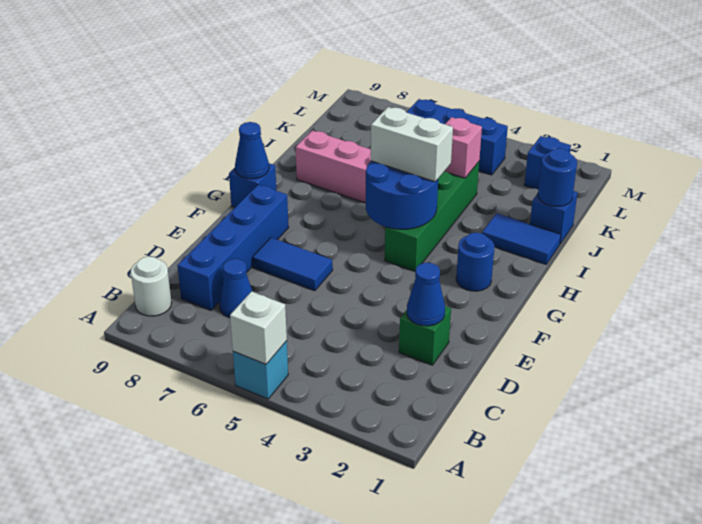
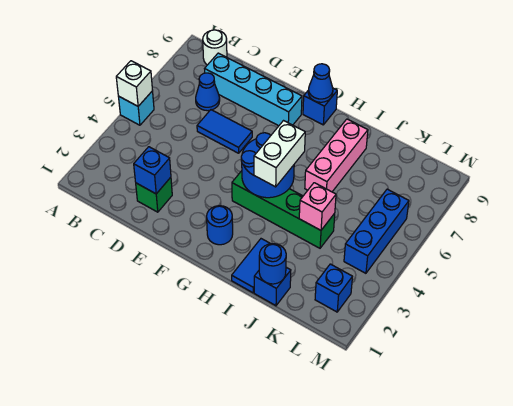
blue brick C8:F8 level 1 -> cyan brick C8:F8 level 1
blue cone D2 level 2 -> blue brick D2 level 2
blue tile E6:E7 level 1 -> blue tile D6:E6 level 1

